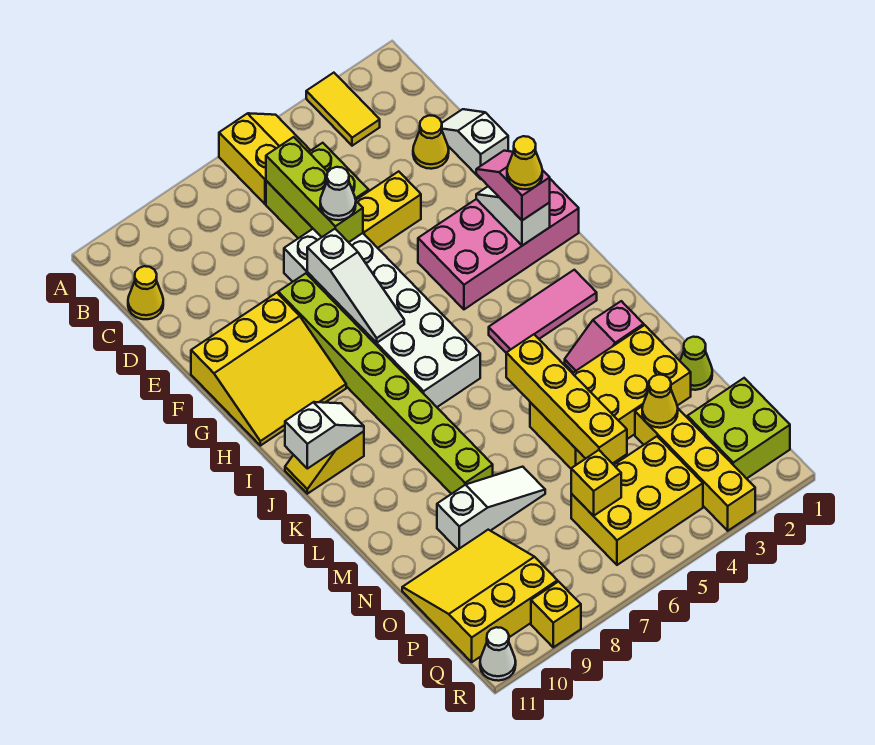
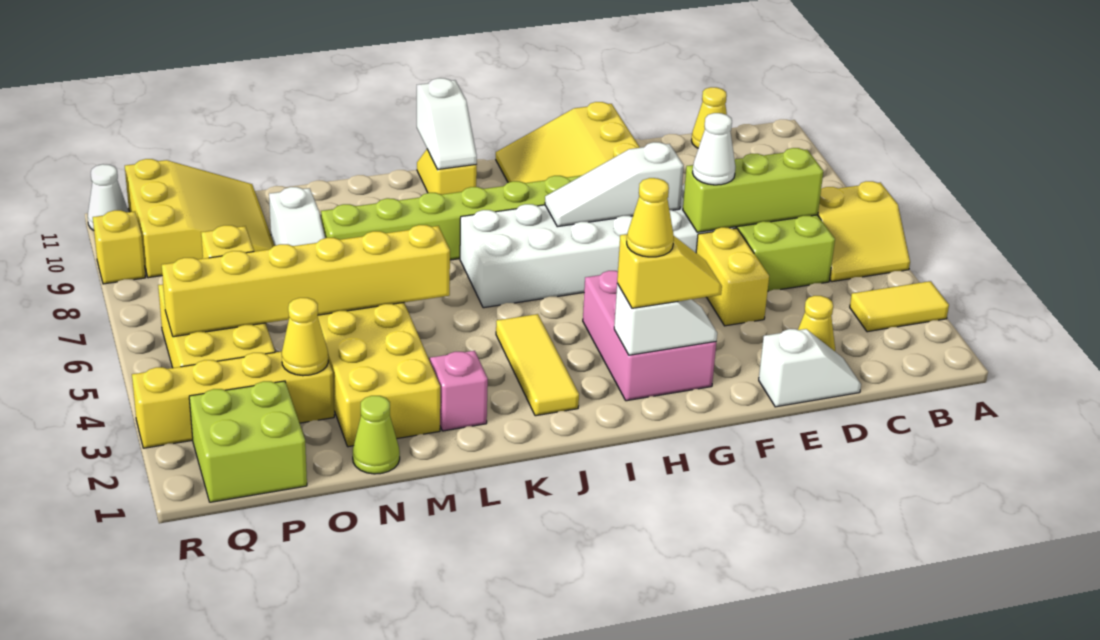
pink brick G1:H4 level 1 -> pink brick G2:H4 level 1
pink slope G2:H2 level 3 top H -> yellow slope G2:H2 level 3 top H
pink tile J2:J4 level 1 -> yellow tile J2:J4 level 1
yellow brick L5:O5 level 2 -> yellow brick L5:Q5 level 2

